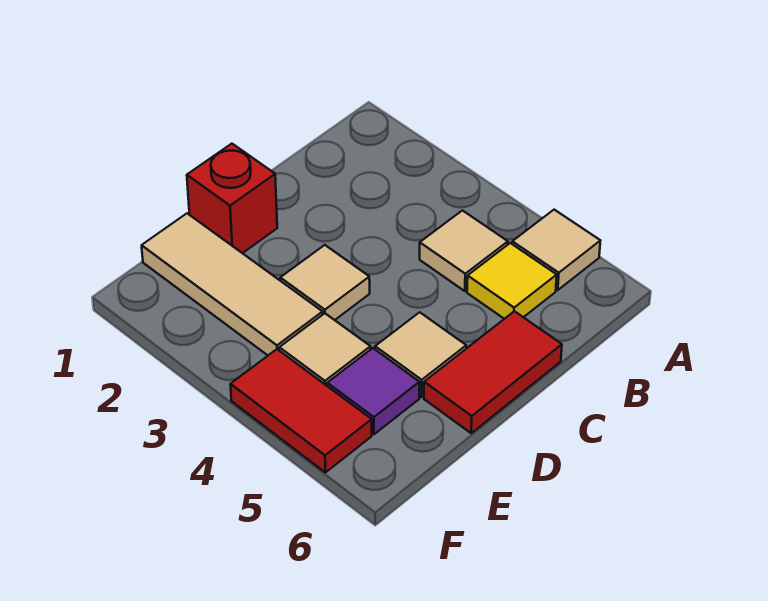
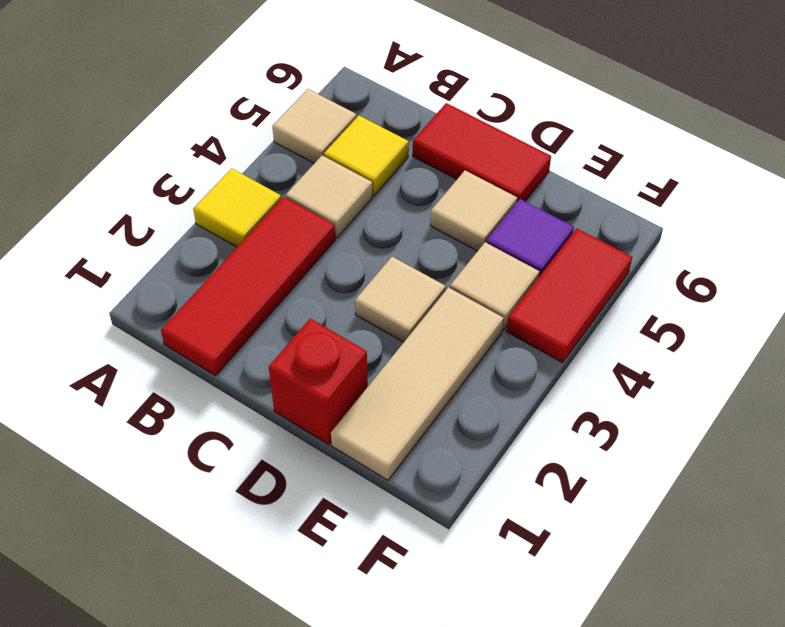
none -> yellow tile A3 level 1
none -> red tile B1:B3 level 1

